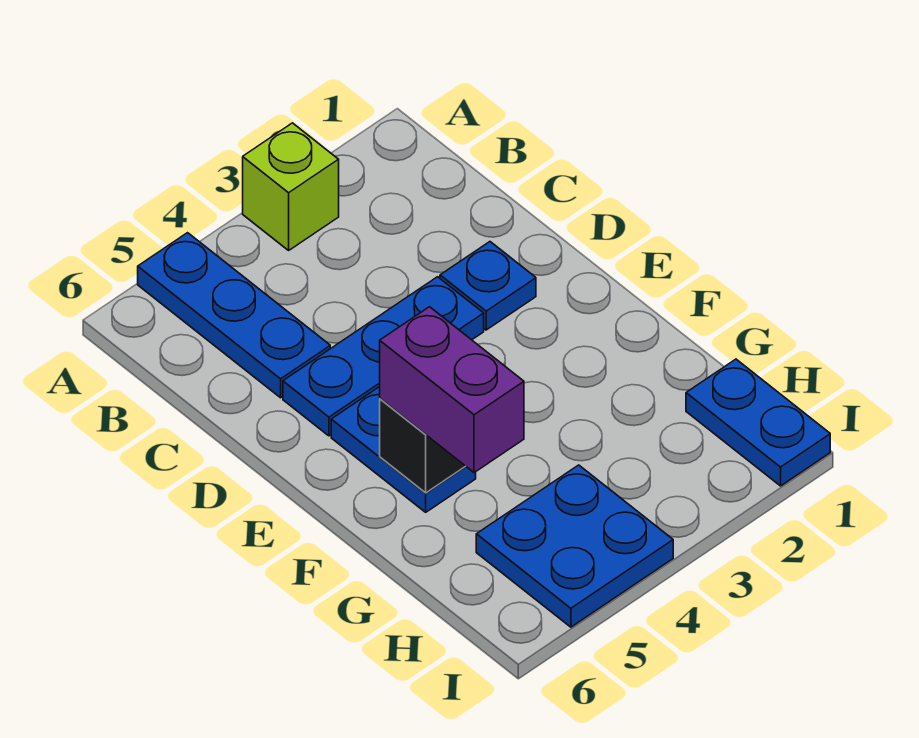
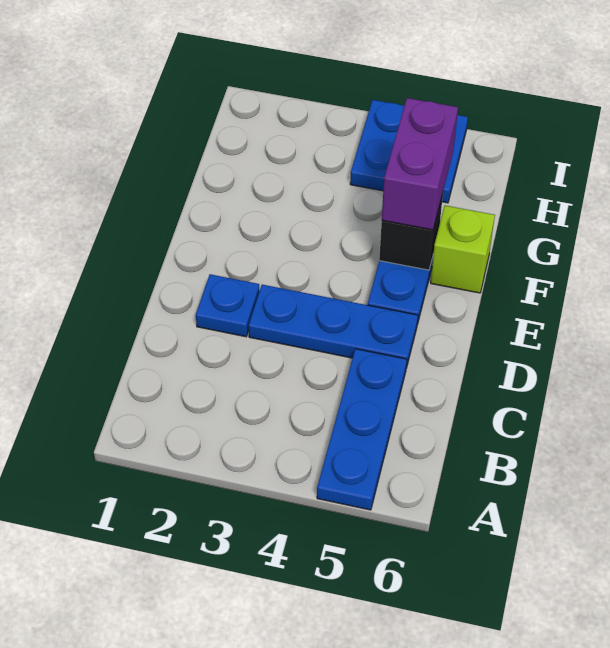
lime brick A3 level 1 -> lime brick F6 level 1
blue plate H1:I1 level 1 -> none

